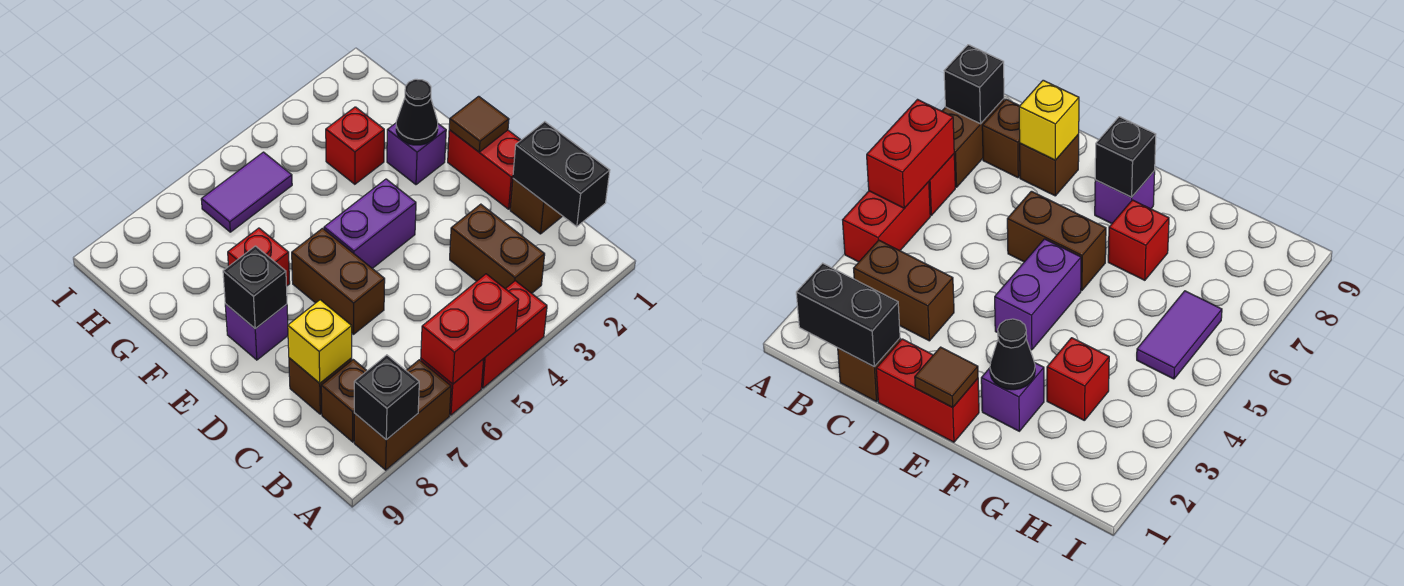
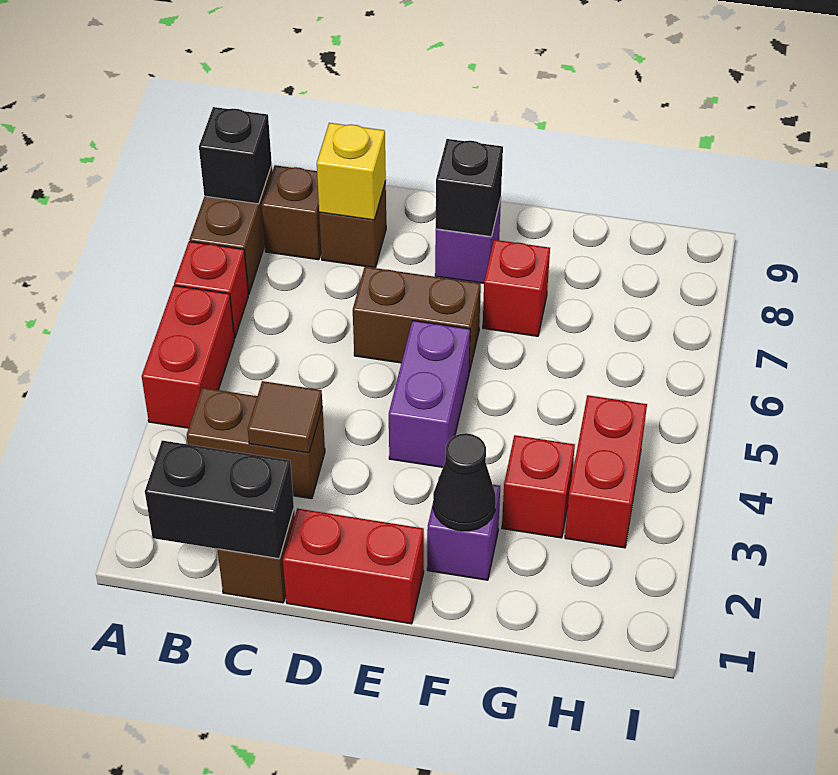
red brick A5:A6 level 2 -> red brick H3:H4 level 1
brown tile E1 level 2 -> brown tile C3 level 2
purple tile H5:H6 level 1 -> none

